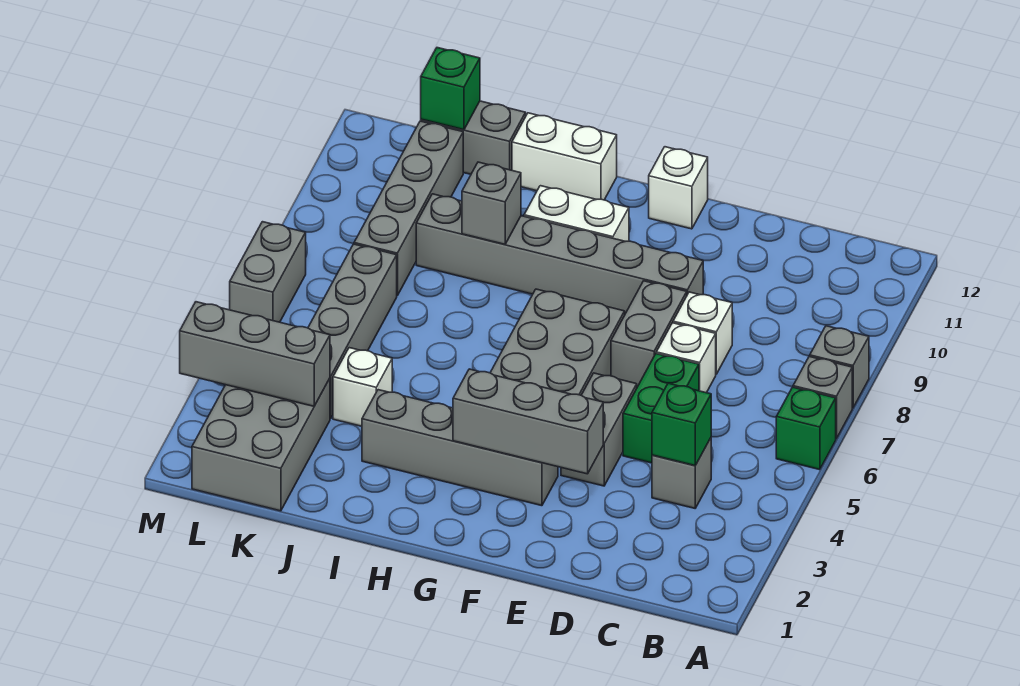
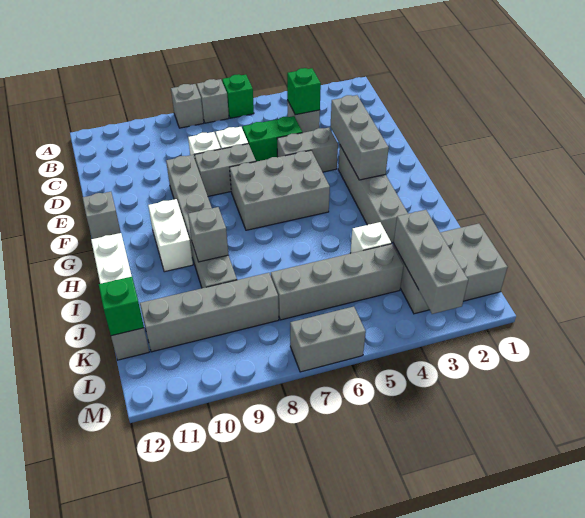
white brick F12 level 1 -> grey brick F12 level 1

